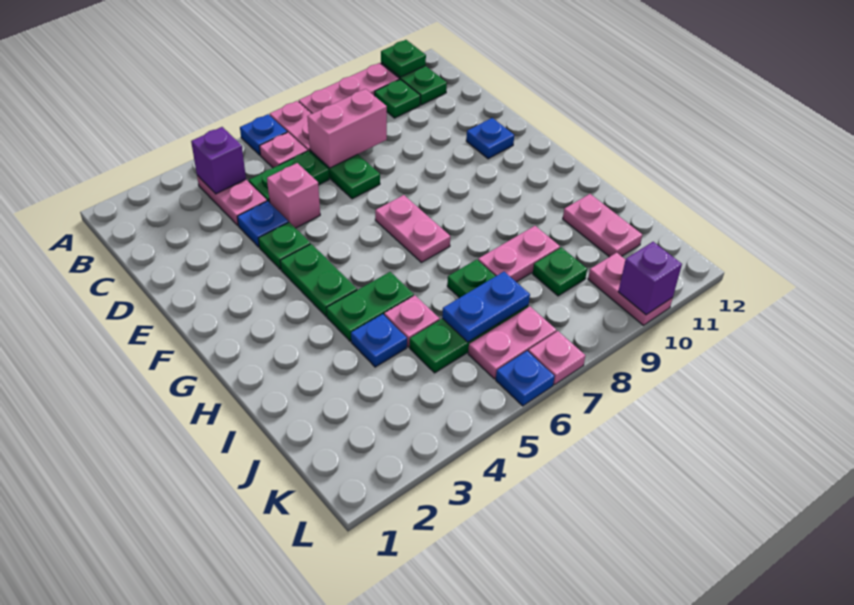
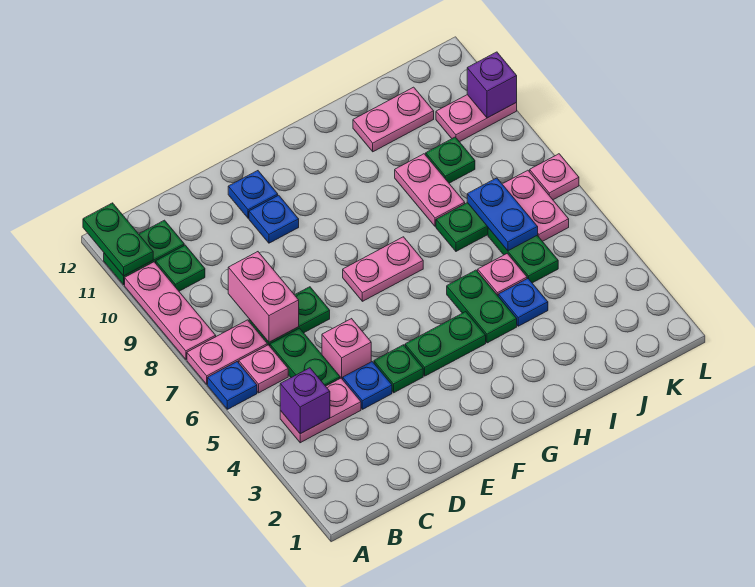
green plate A11 level 2 -> green plate A11:A12 level 2
blue plate L6 level 1 -> blue plate E10 level 1

